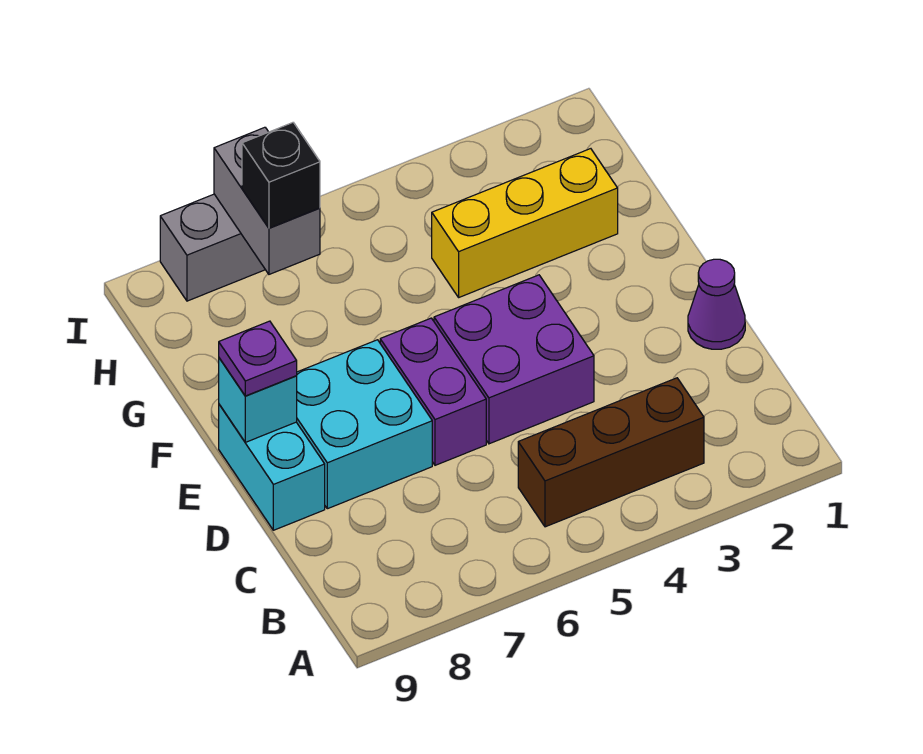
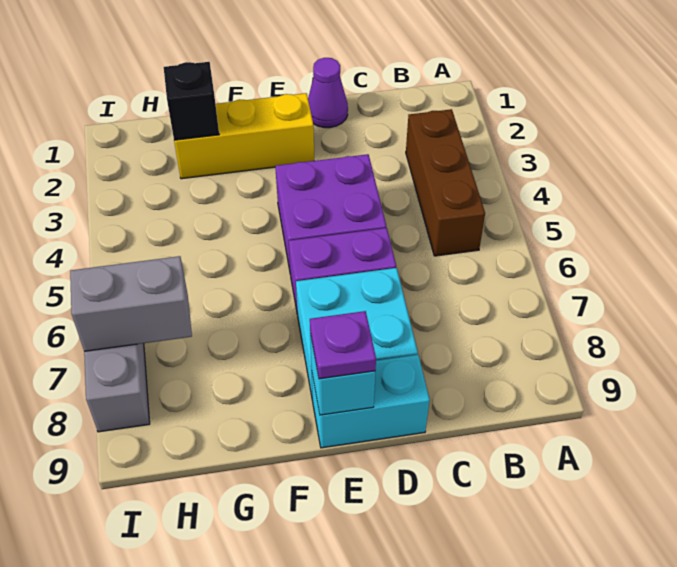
yellow brick G2:G4 level 1 -> yellow brick E2:G2 level 1
black brick H7 level 3 -> black brick G2 level 2

